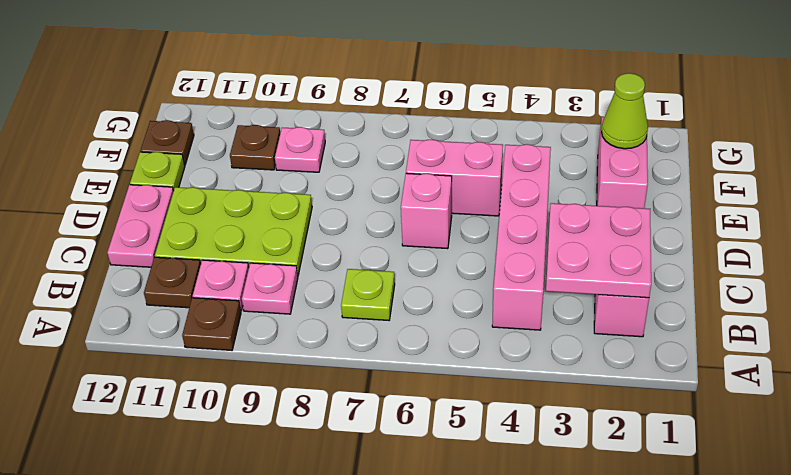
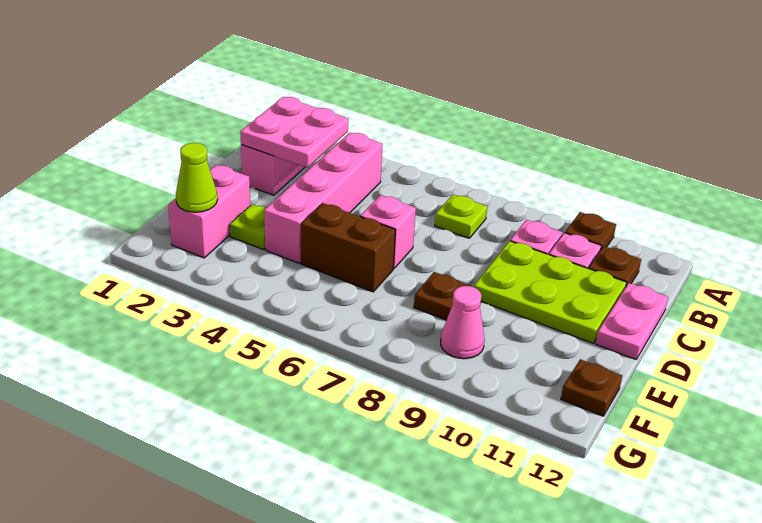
pink brick E5:E6 level 1 -> brown brick E5:E6 level 1
lime plate E12 level 1 -> lime plate E3 level 1
pink plate F9 level 1 -> pink cone F9 level 1
brown plate F10 level 1 -> brown plate E8 level 1

